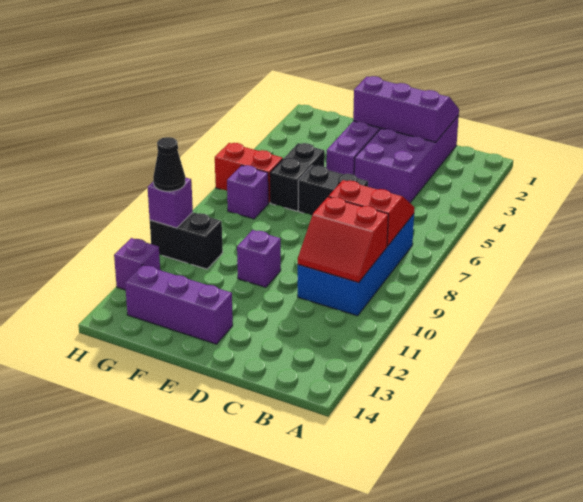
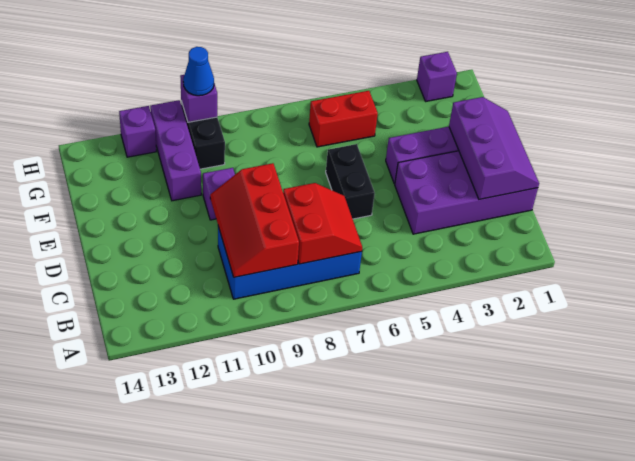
red slope B9:C10 level 2 top 9 -> red slope B9:D10 level 2 top 9
purple brick E13:G13 level 1 -> purple brick F11:H11 level 1
black brick F5:F6 level 1 -> none
red brick G6:H6 level 1 -> red brick G5:G6 level 1
purple brick G7 level 1 -> purple brick H2 level 1
black cone H10 level 3 -> blue cone H10 level 3

